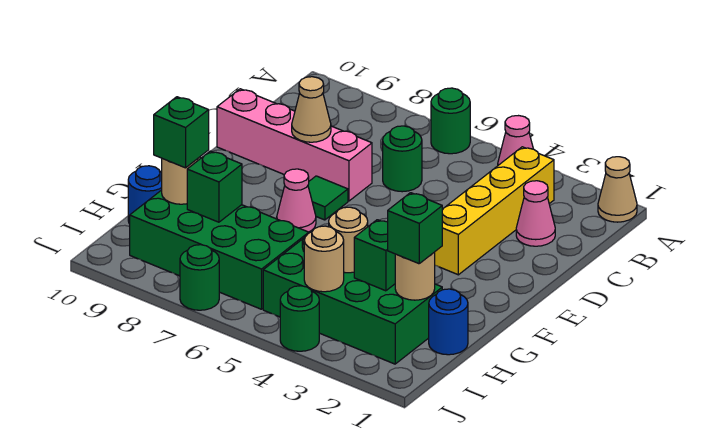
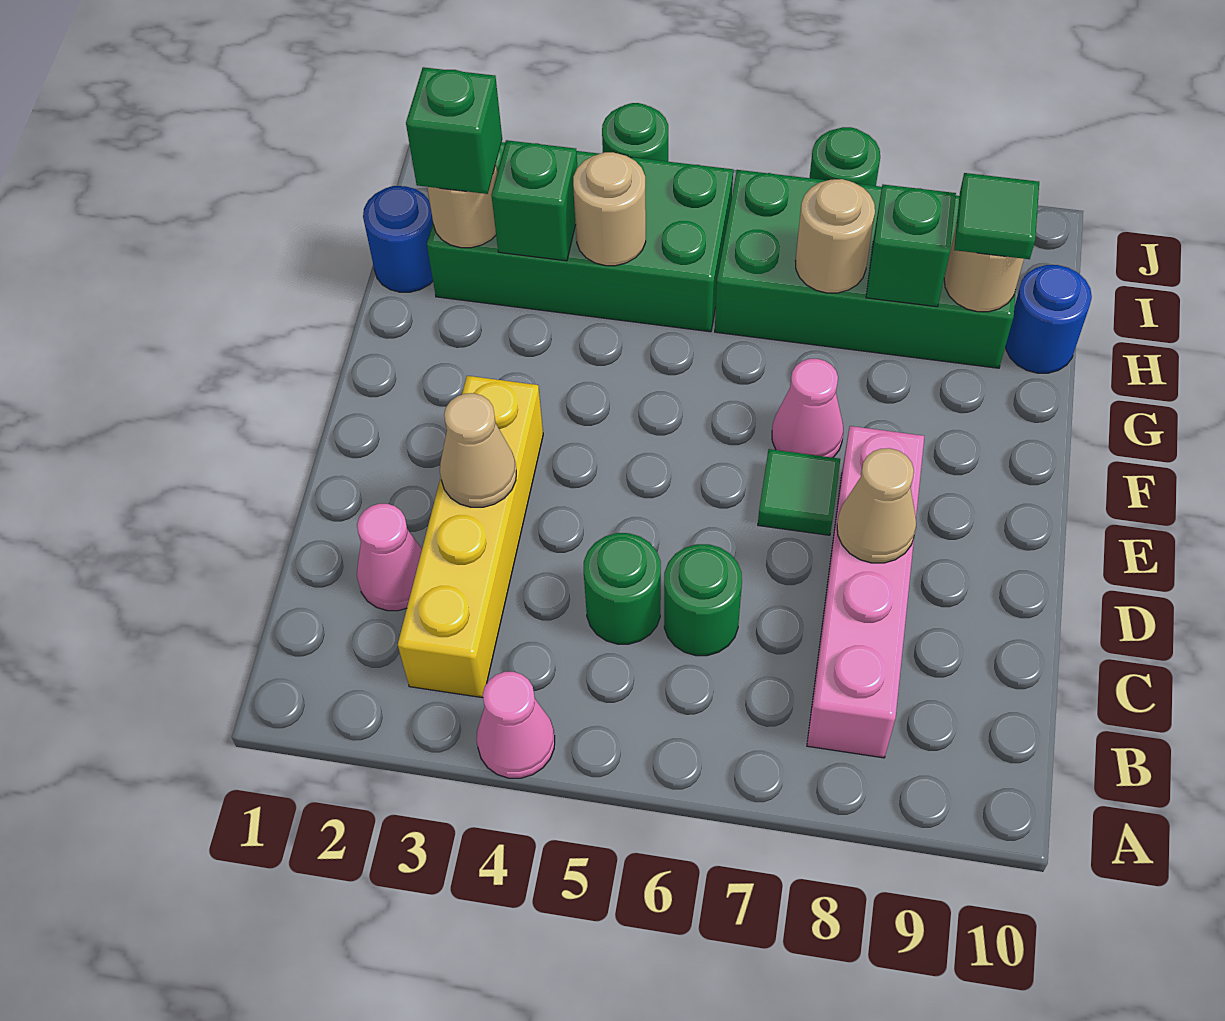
tan cone A1 level 1 -> tan cone D3 level 2
green round brick A6 level 1 -> green round brick C5 level 1
pink brick D7:D10 level 1 -> pink brick B8:E8 level 1
green brick H9 level 3 -> green tile H9 level 3
tan round brick I4 level 2 -> tan round brick H7 level 2

